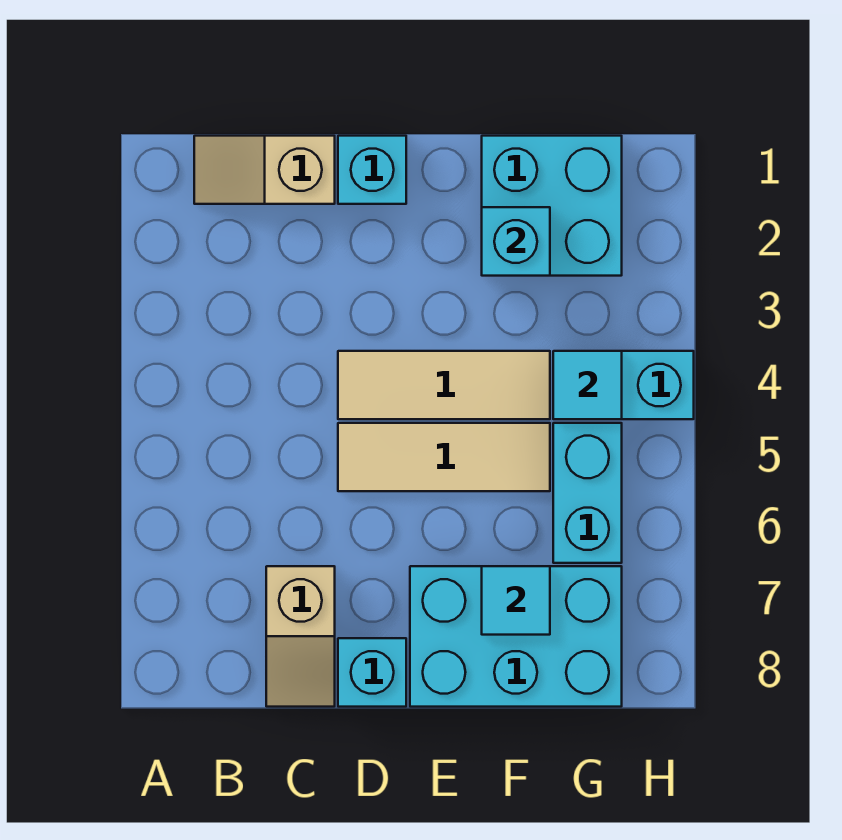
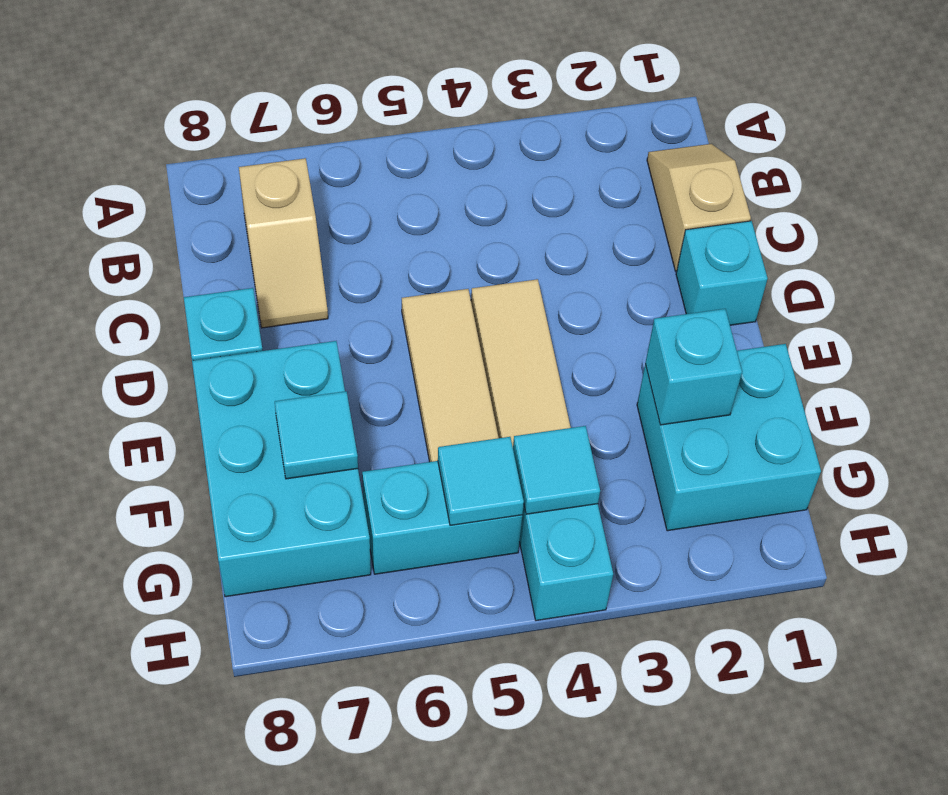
tan slope C7:C8 level 1 top 7 -> tan slope B7:C7 level 1 top B
none -> cyan tile G5 level 2

